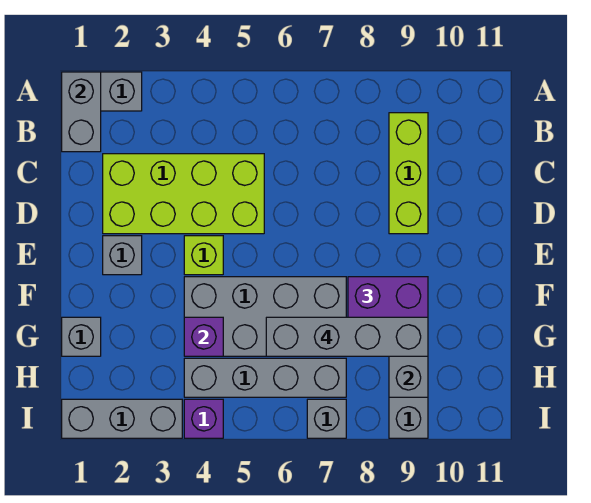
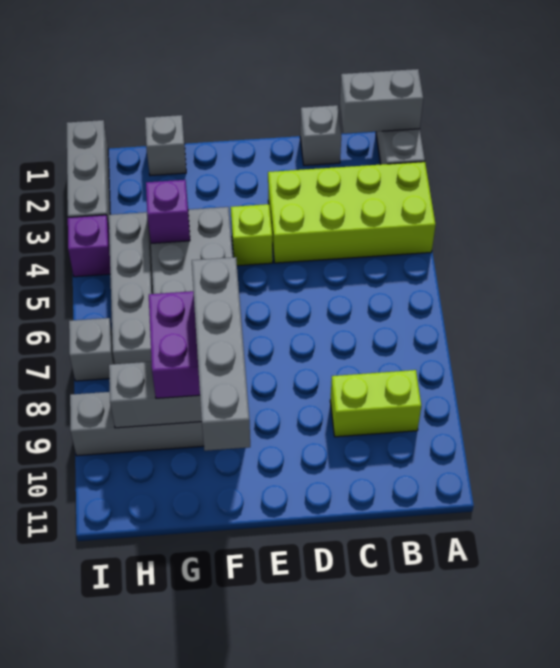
lime brick B9:D9 level 1 -> lime brick B9:C9 level 1
lime brick C2:D5 level 1 -> lime brick A3:D4 level 1
grey brick E2 level 1 -> grey brick C1 level 1
grey brick G6:G9 level 4 -> grey brick F8:F11 level 4

